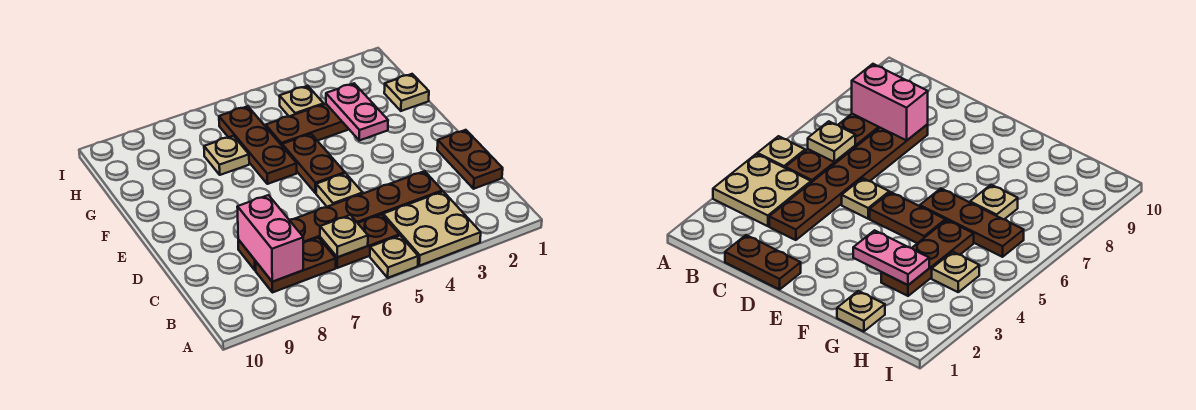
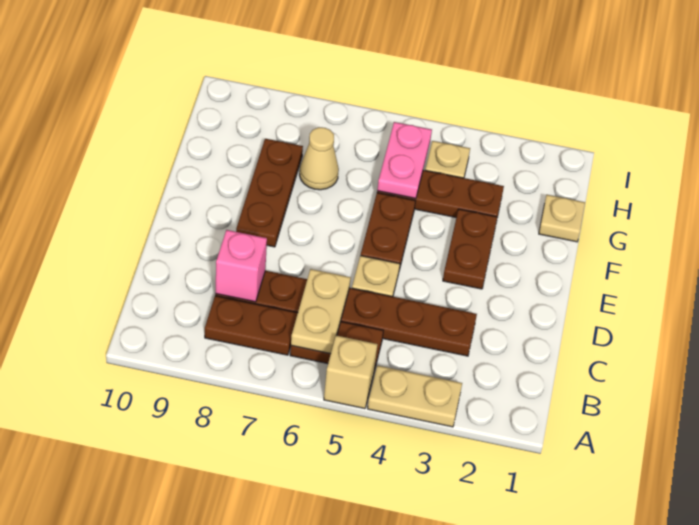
tan plate A3:B4 level 1 -> tan plate A3:A4 level 1
tan plate A5 level 1 -> tan brick A5 level 1
tan plate B6 level 2 -> tan plate B6:C6 level 2
pink brick B8:C8 level 2 -> pink brick C8 level 2
brown plate C1:D1 level 1 -> brown plate E3:F3 level 1
pink plate F3:G3 level 2 -> pink plate G5:H5 level 2
brown plate F6:H6 level 1 -> brown plate E8:G8 level 1
tan plate G7 level 1 -> tan cone G7 level 1

